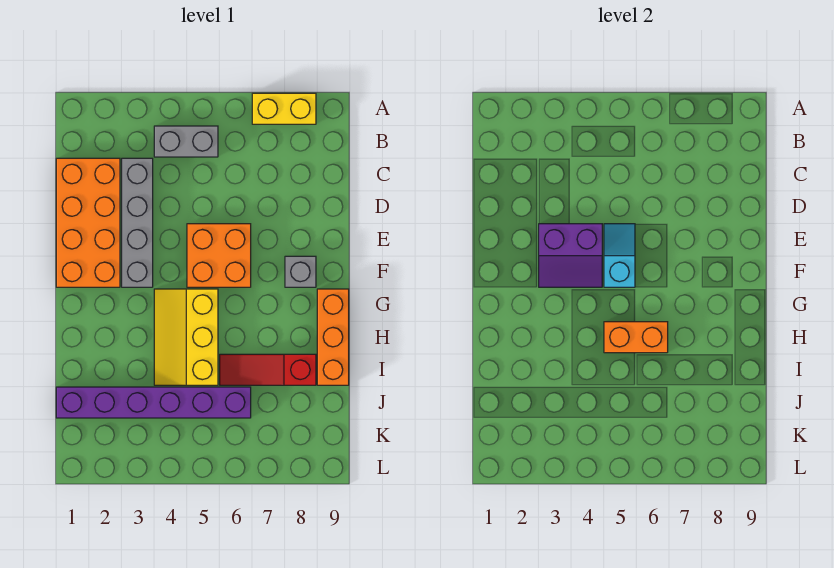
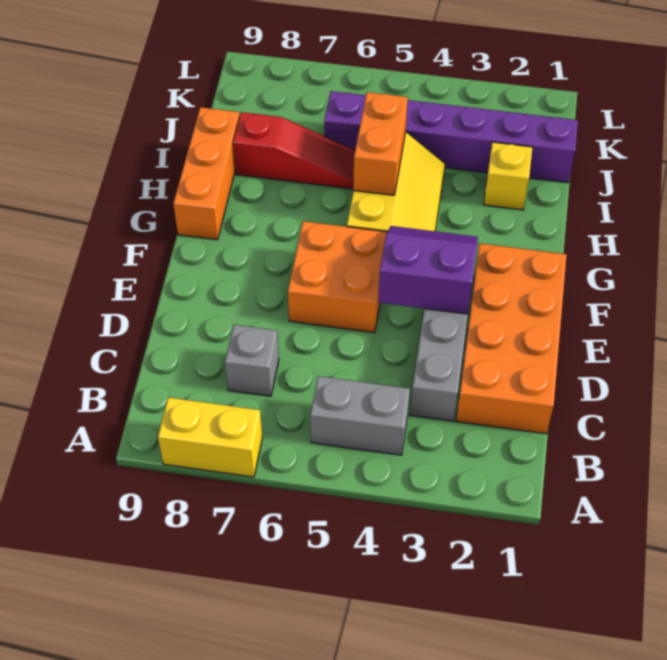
cyan slope E5:F5 level 2 top F -> none
grey brick F8 level 1 -> grey brick C7 level 1
orange brick H5:H6 level 2 -> orange brick H5:I5 level 2
none -> yellow brick I2 level 1

